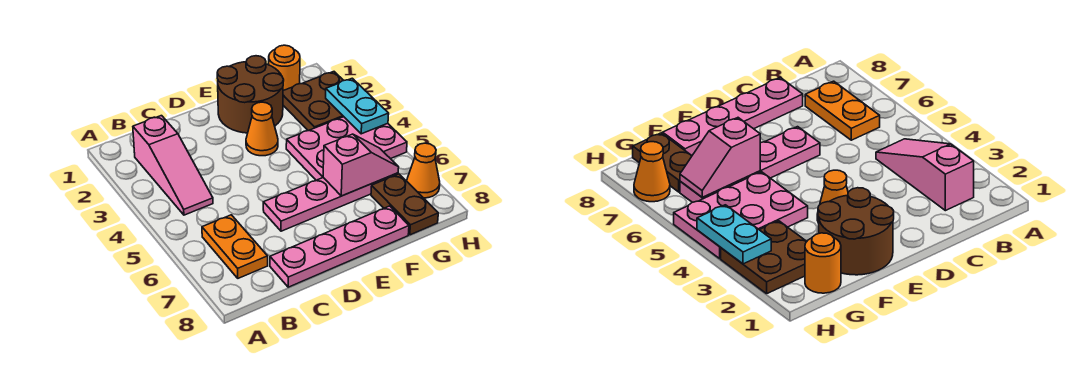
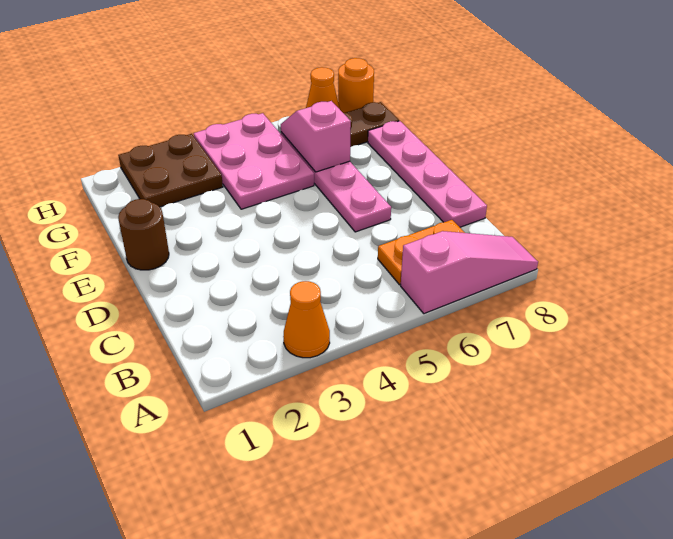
pink slope B2:B4 level 1 top 2 -> pink slope A6:A8 level 1 top 6
brown round brick E1:F2 level 1 -> brown round brick E1 level 1
orange cone E3 level 1 -> orange cone A3 level 1
orange round brick G1 level 1 -> orange round brick H8 level 1
cyan plate H3:H4 level 2 -> none

